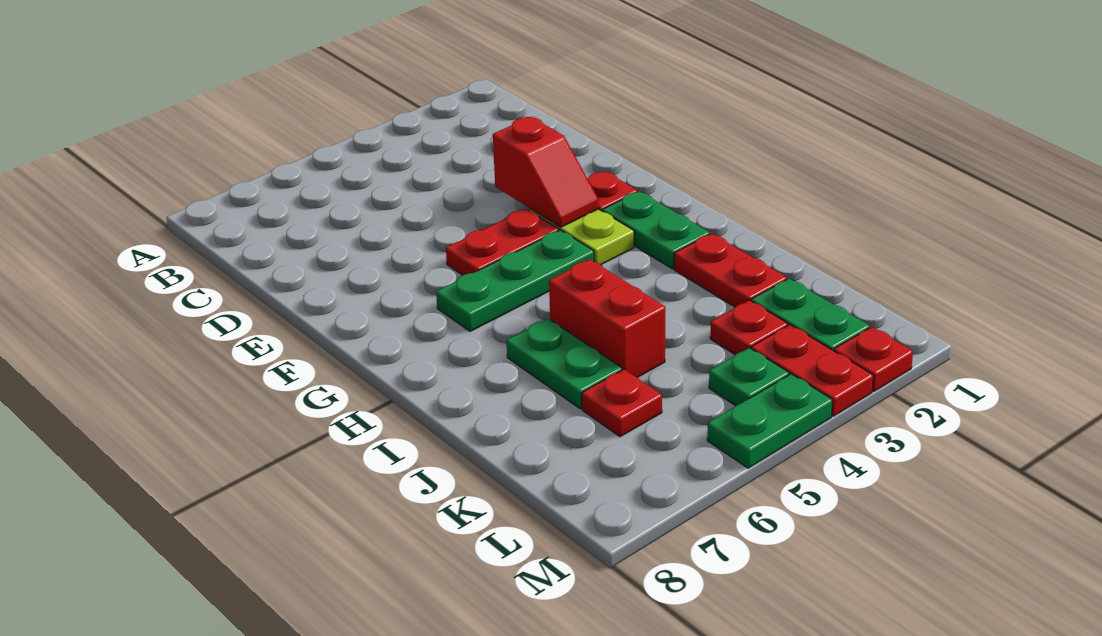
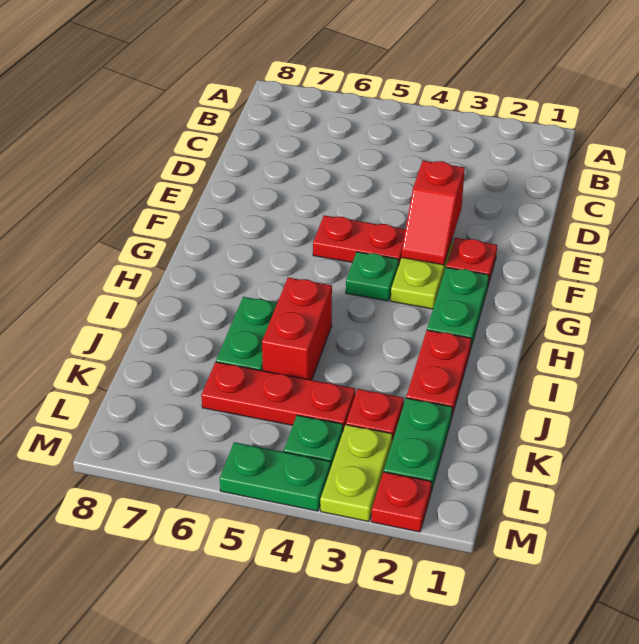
green plate G4:G6 level 1 -> green plate G4 level 1
red plate K6 level 1 -> red plate K4:K6 level 1
red plate L3:M3 level 1 -> lime plate L3:M3 level 1

